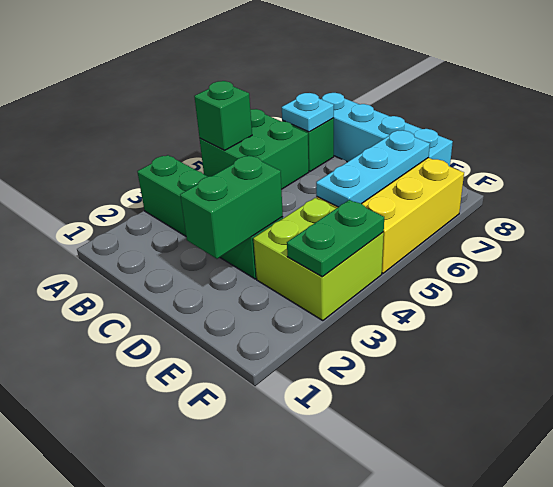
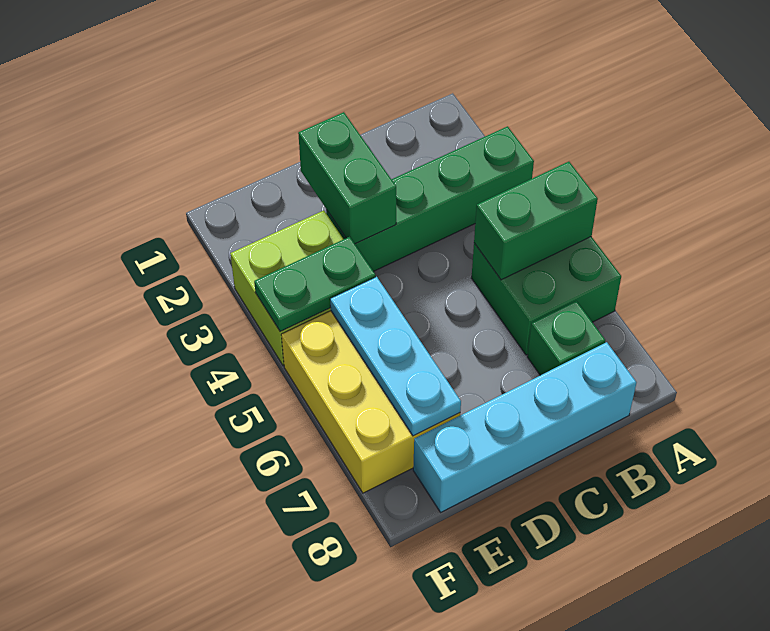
green brick A5 level 2 -> green brick A5:B5 level 2
cyan plate B7 level 2 -> none
green plate F3:F4 level 2 -> green plate E4:F4 level 2

